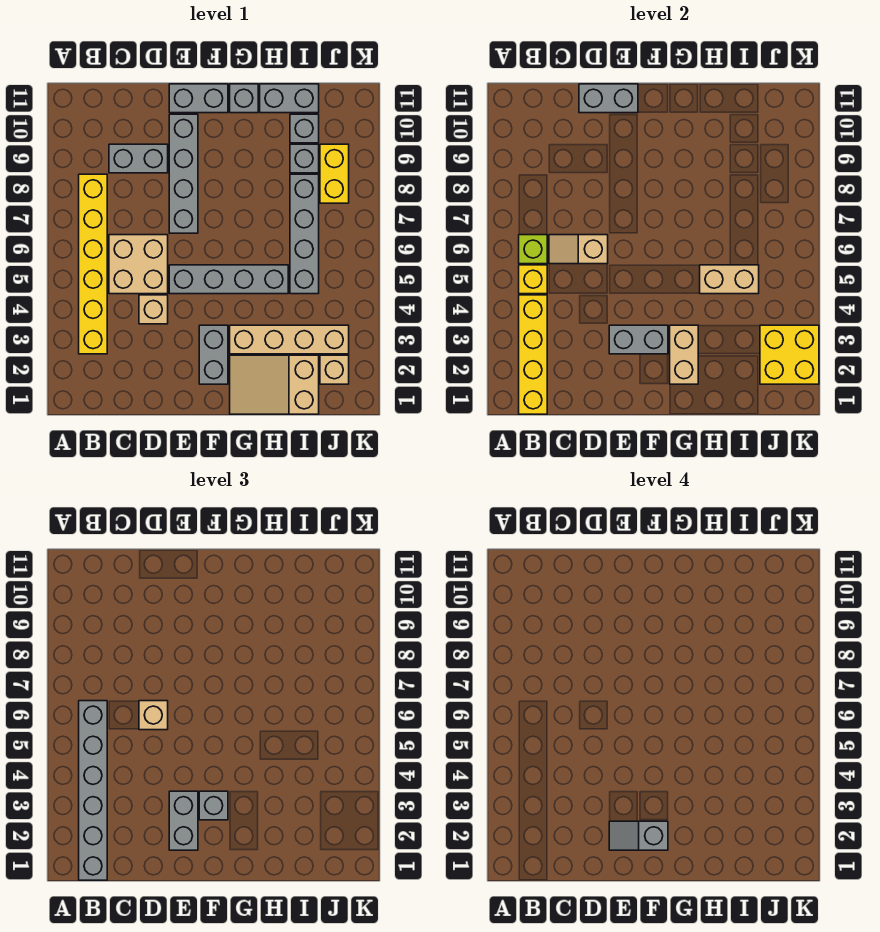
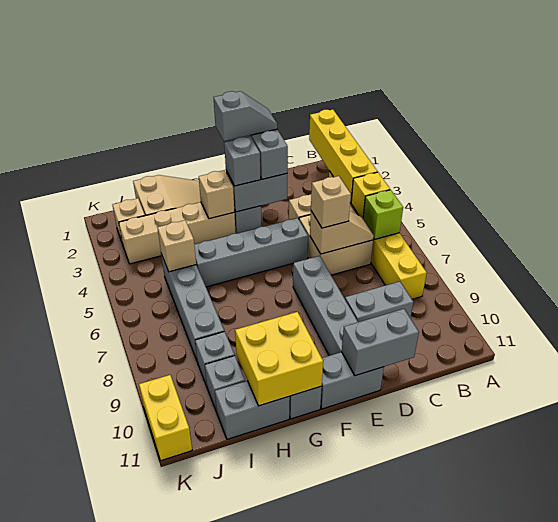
grey brick B1:B6 level 3 -> none
tan brick G2:G3 level 2 -> tan brick G3 level 2
tan brick H5:I5 level 2 -> tan brick I5 level 2
yellow brick J2:K3 level 2 -> yellow brick G10:H11 level 2
yellow brick J8:J9 level 1 -> yellow brick K10:K11 level 1

